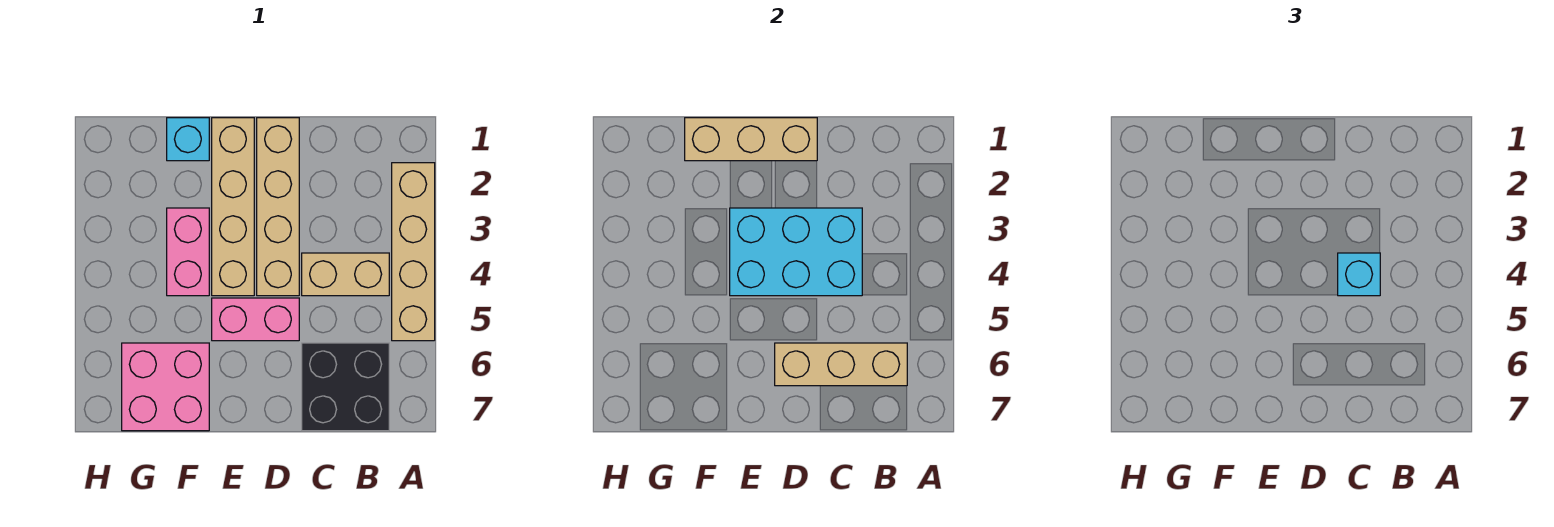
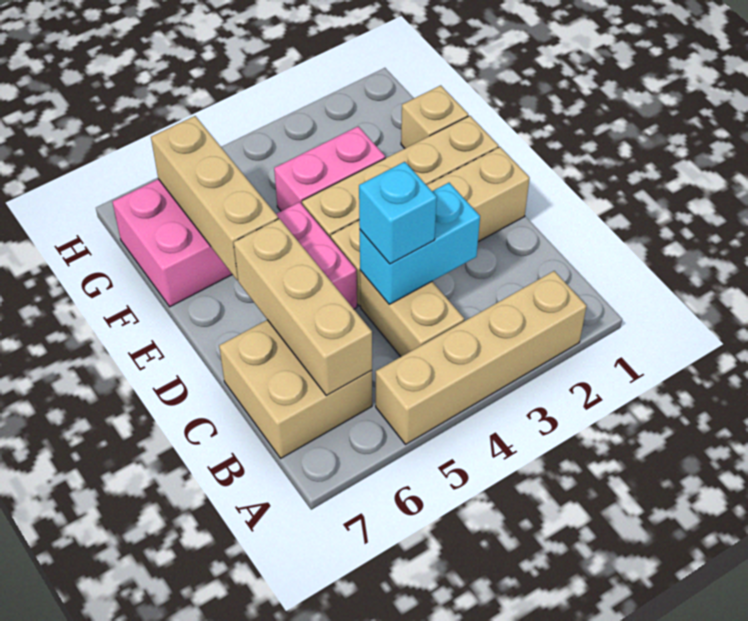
black brick B6:C7 level 1 -> tan brick B6:C7 level 1
cyan brick C3:E4 level 2 -> cyan brick C3:C4 level 2
tan brick D1:F1 level 2 -> tan brick E6:G6 level 2
cyan brick F1 level 1 -> tan brick F1 level 1

